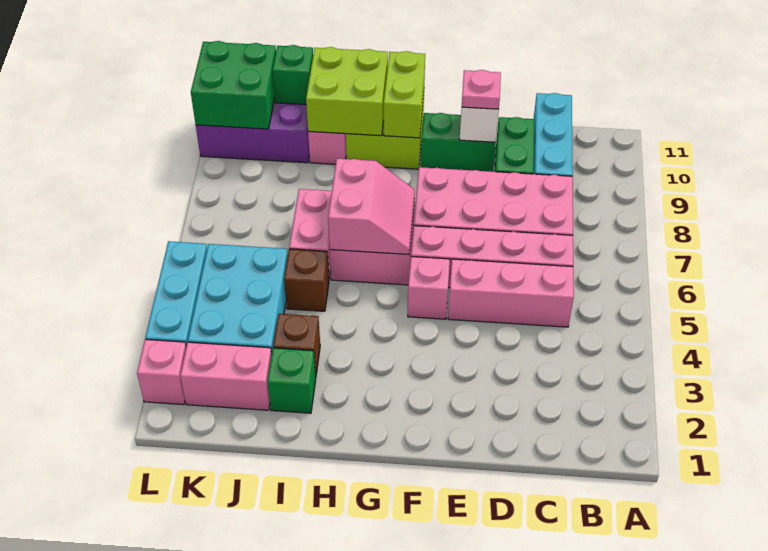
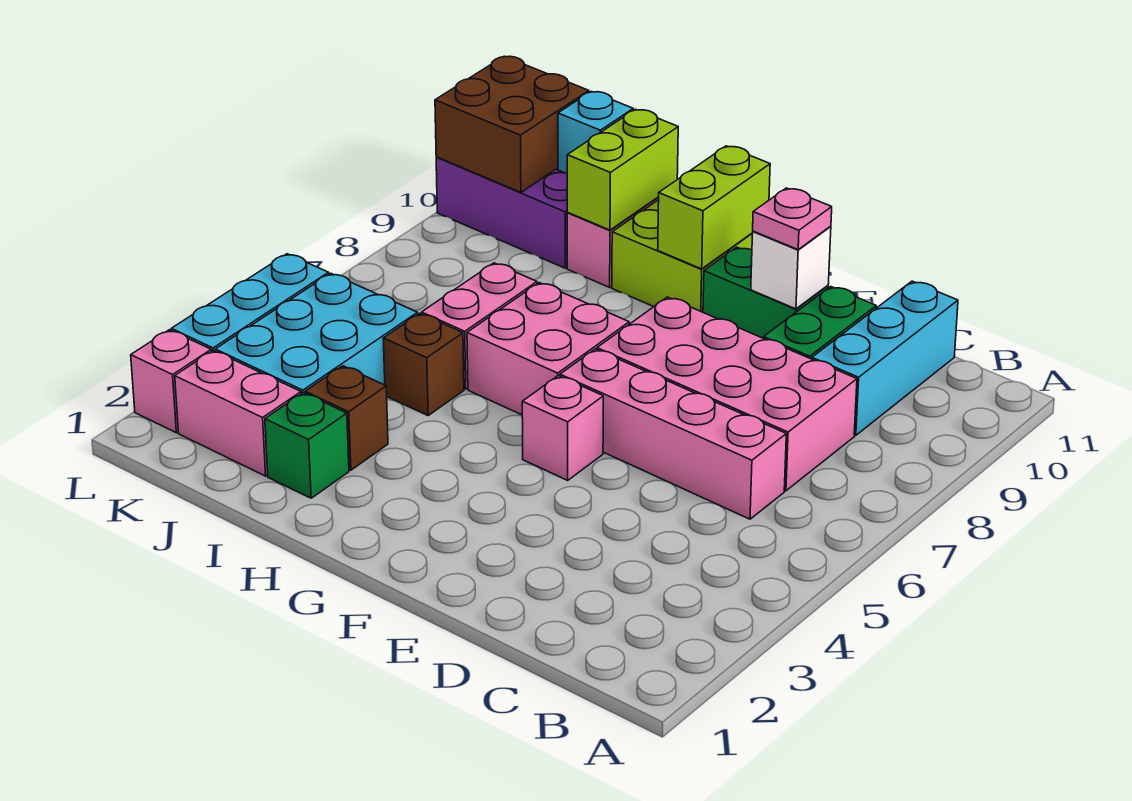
pink brick C5:E5 level 1 -> none
pink slope G6:H7 level 2 top H -> none
lime brick H10:I11 level 2 -> lime brick I10:I11 level 2
green brick J11 level 2 -> cyan brick J11 level 2
green brick K10:L11 level 2 -> brown brick K10:L11 level 2

